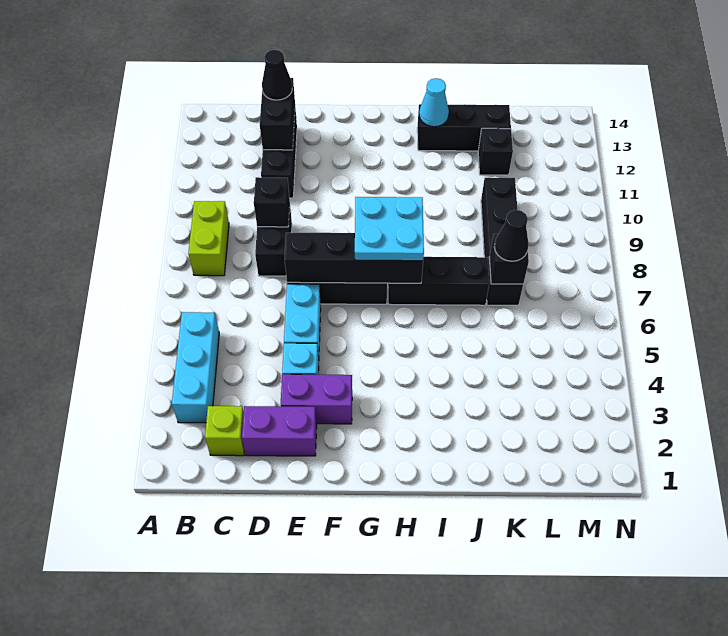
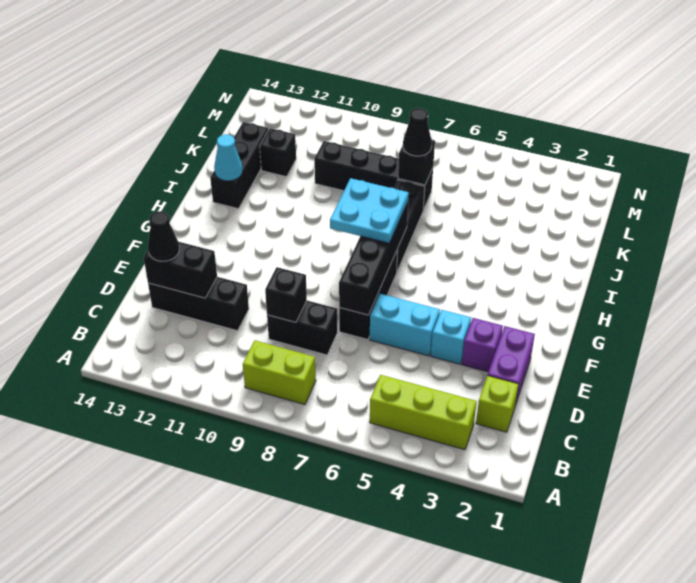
cyan brick B3:B5 level 1 -> lime brick B3:B5 level 1
purple brick E3:F3 level 1 -> purple brick E3 level 1

